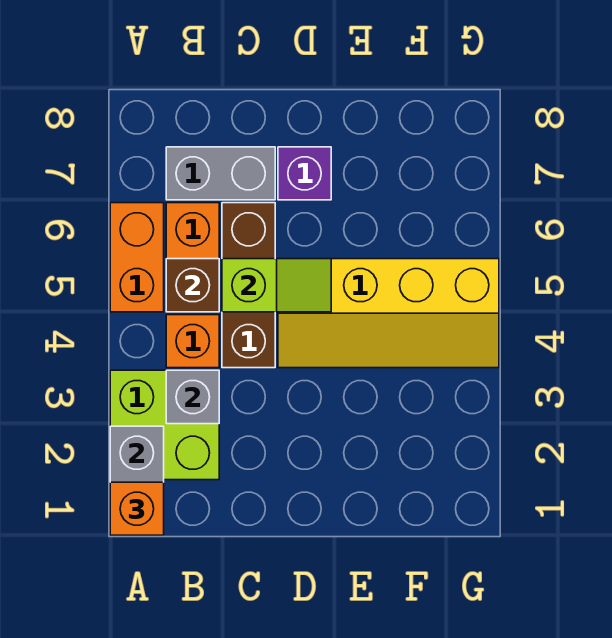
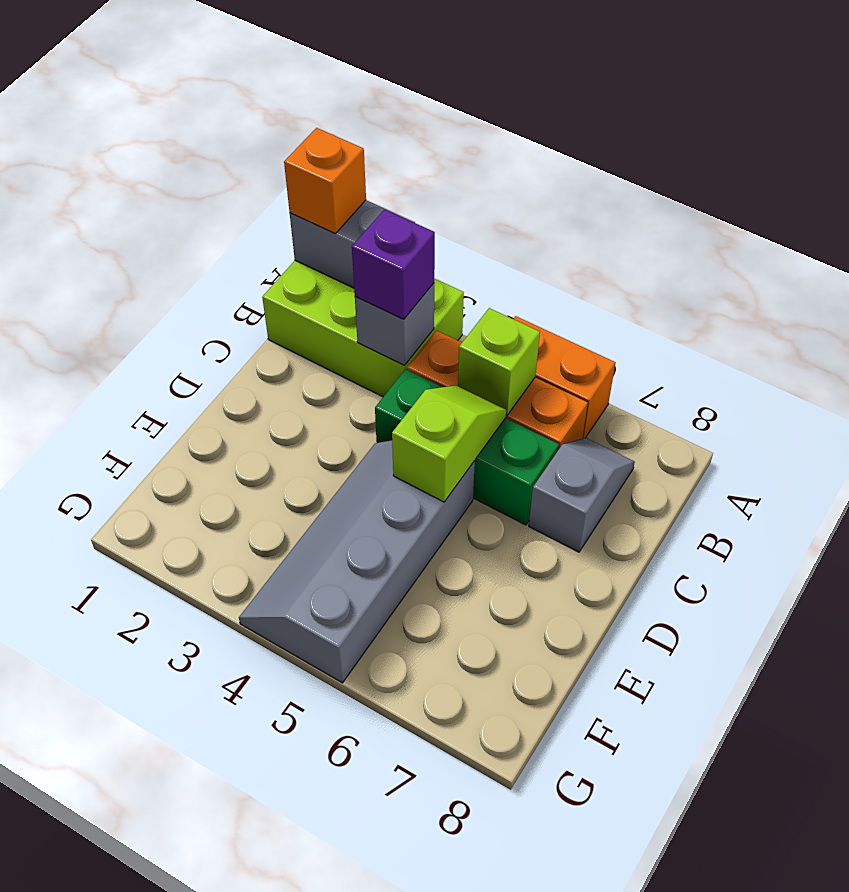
lime brick A2:B3 level 1 -> lime brick A1:B3 level 1
brown brick B5 level 2 -> lime brick B5 level 2
grey brick B7:C7 level 1 -> grey slope B7:C7 level 1 top C
brown brick C4:C6 level 1 -> green brick C4:C6 level 1
lime slope C5:D5 level 2 top C -> lime slope C5:D5 level 2 top D
yellow slope D4:G5 level 1 top 5 -> grey slope D4:G5 level 1 top 5
purple brick D7 level 1 -> purple brick B3 level 3

